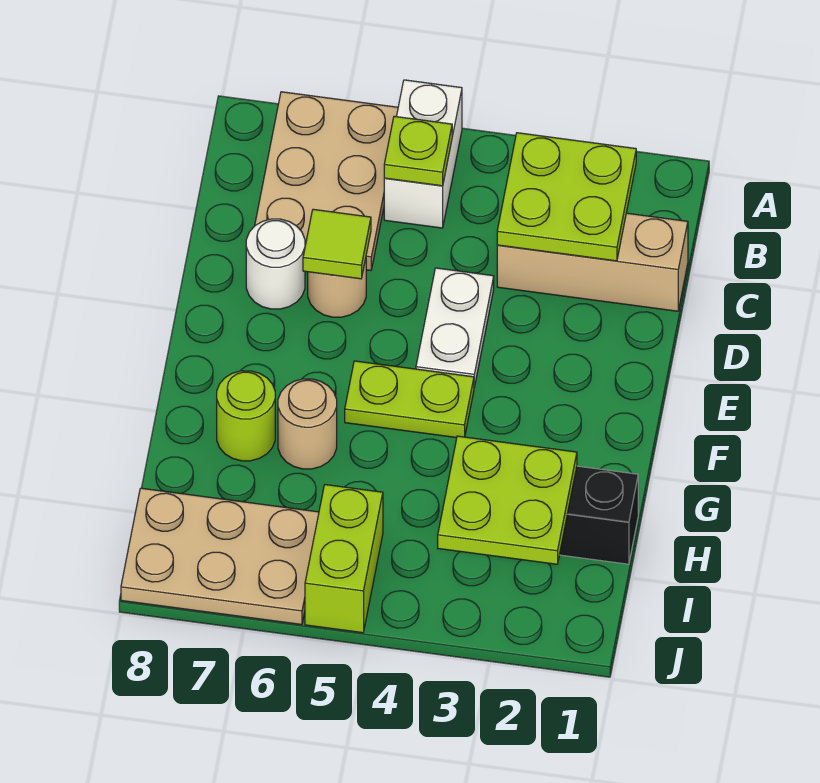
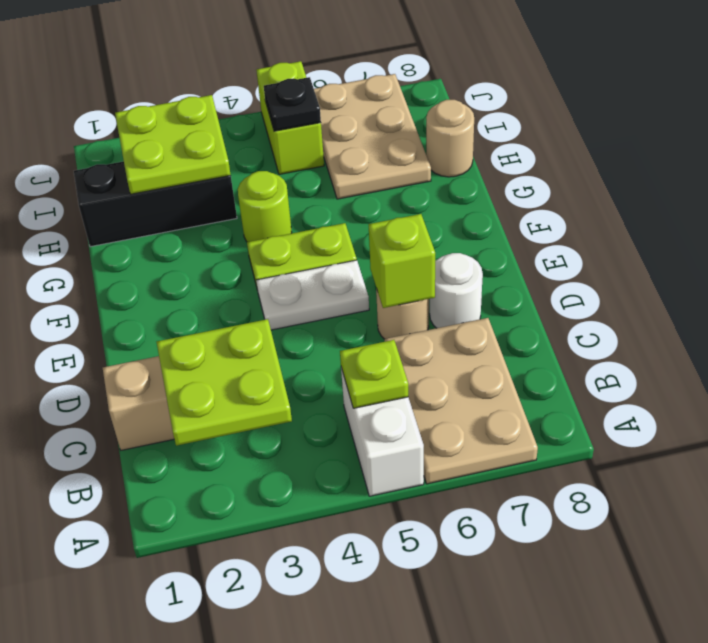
white plate D4:E4 level 1 -> white plate E4:E5 level 1
lime tile D6 level 2 -> lime brick D6 level 2
tan round brick G6 level 1 -> tan round brick H8 level 1
lime round brick G7 level 1 -> lime round brick G4 level 1
none -> black plate I5 level 2
tan plate I6:J8 level 1 -> tan plate H6:J7 level 1

